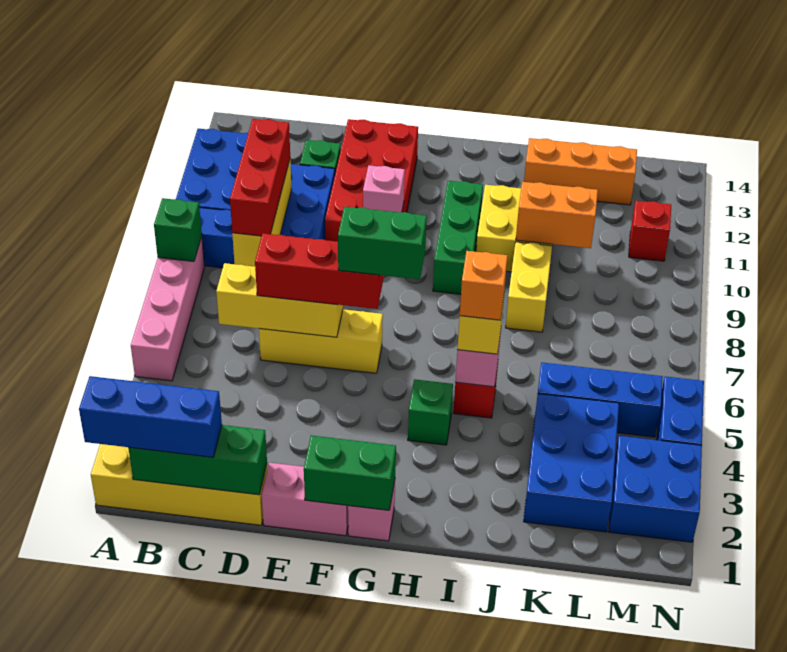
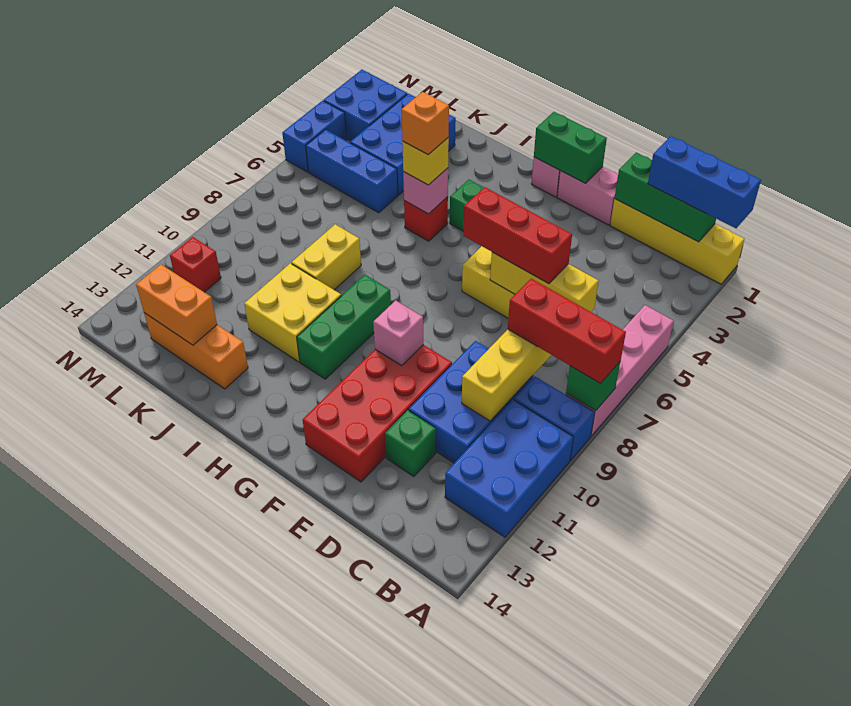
red brick C8:C10 level 3 -> red brick A8:C8 level 3
green brick F6:G6 level 4 -> none
orange brick J10:K10 level 2 -> orange brick K13:L13 level 2

